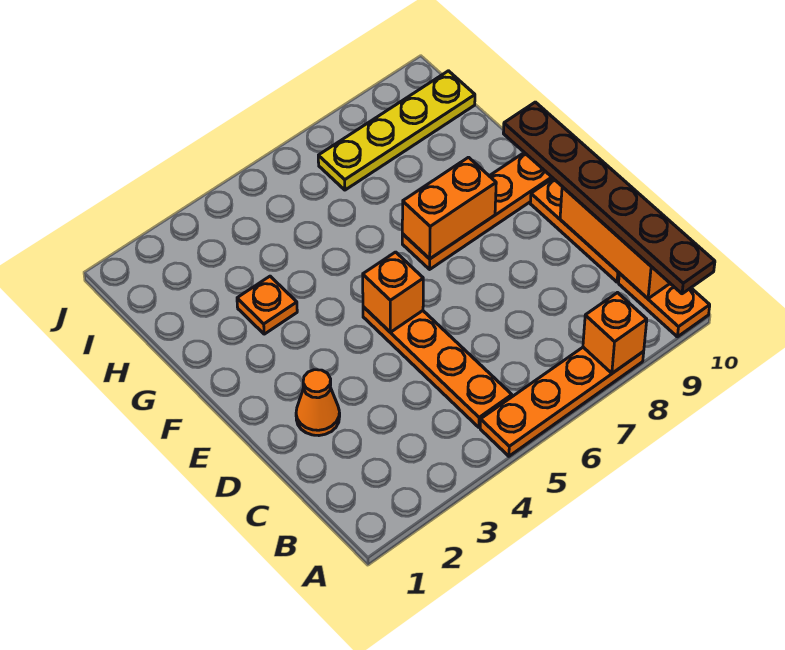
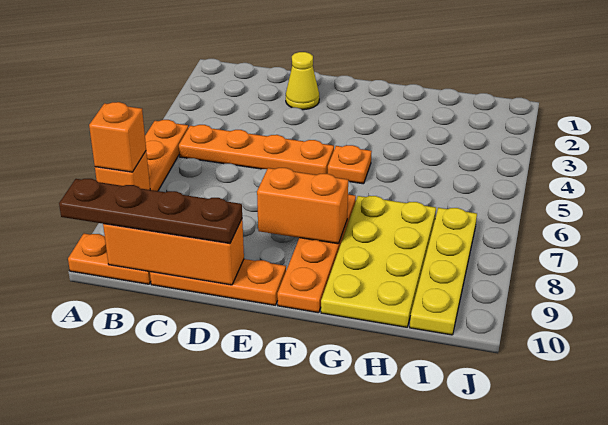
brown plate A10:F10 level 3 -> brown plate A10:D10 level 3
orange cone D2 level 1 -> yellow cone D2 level 1
orange brick E5 level 2 -> orange brick A8 level 3
orange brick F7:F8 level 2 -> orange brick E8:F8 level 2
orange plate G3 level 1 -> orange plate F5 level 1
none -> yellow plate G7:H10 level 1

